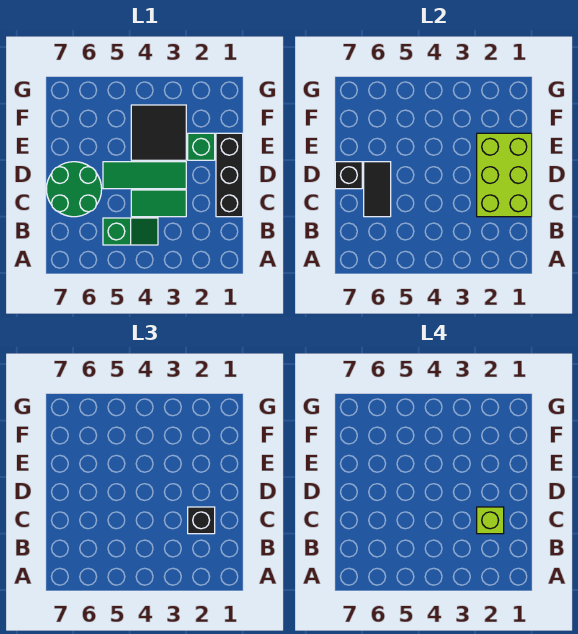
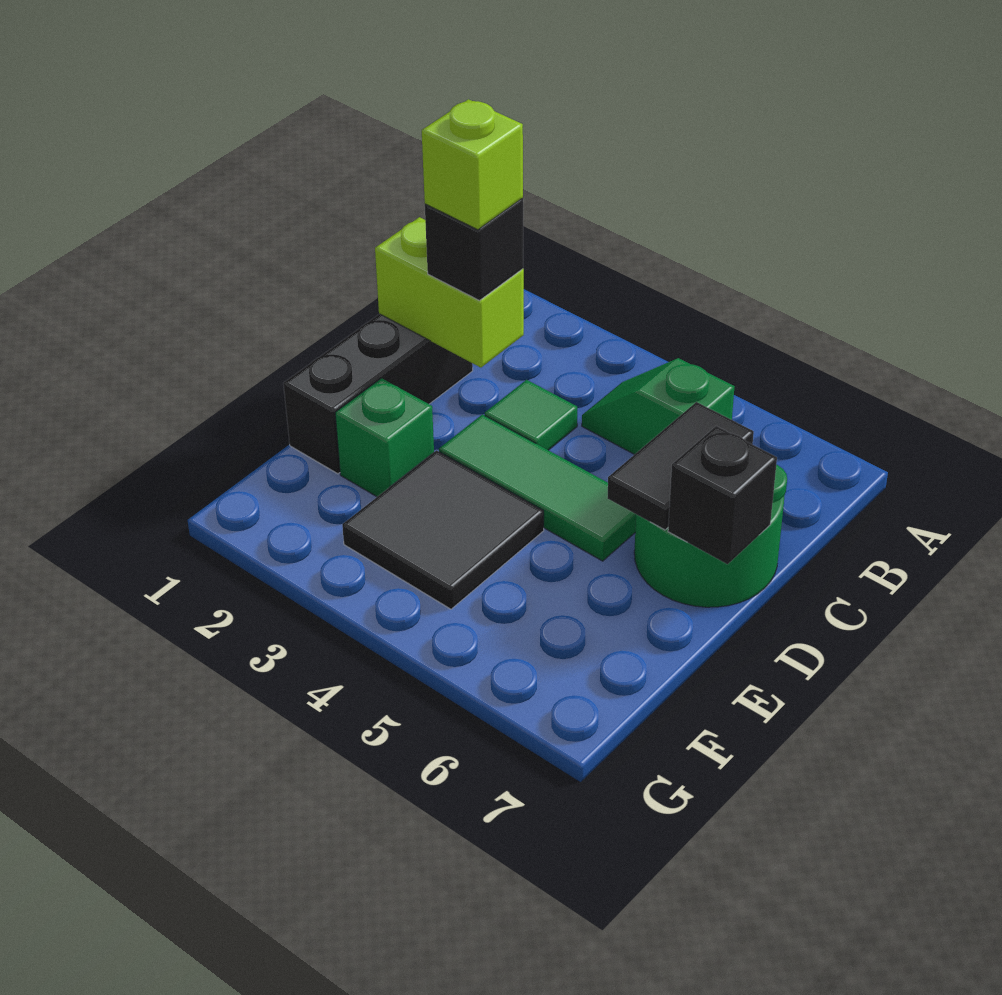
lime brick C1:E2 level 2 -> lime brick C1:C2 level 2
green tile C3:C4 level 1 -> green tile C3 level 1

